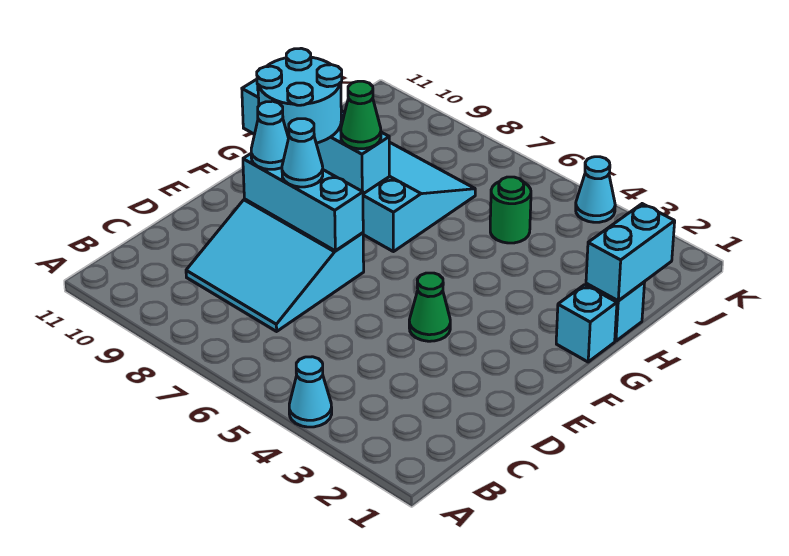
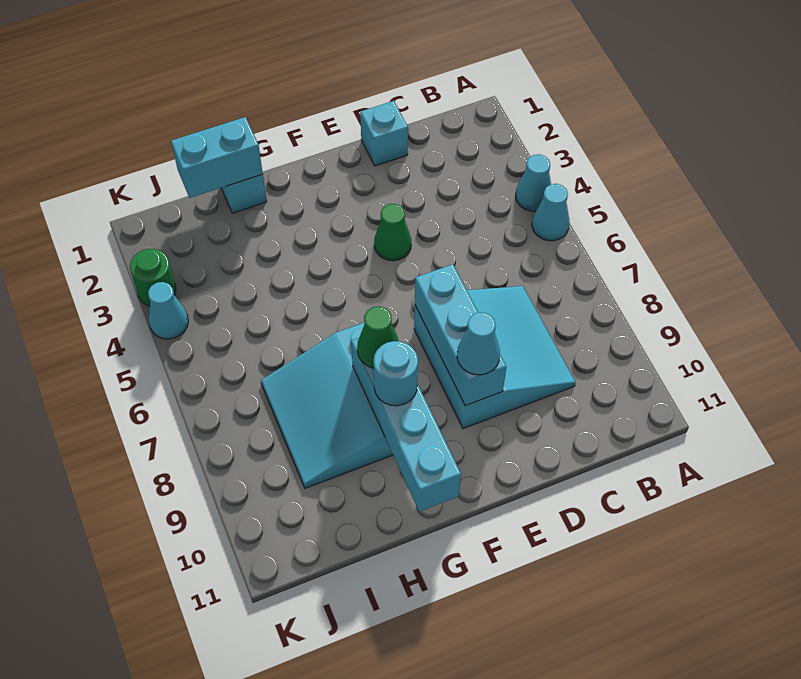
cyan cone E8 level 3 -> cyan cone A5 level 1
cyan round brick F9:G10 level 3 -> cyan round brick G9 level 3
cyan brick G1 level 1 -> cyan brick D1 level 1
green round brick I5 level 1 -> green round brick K3 level 1

